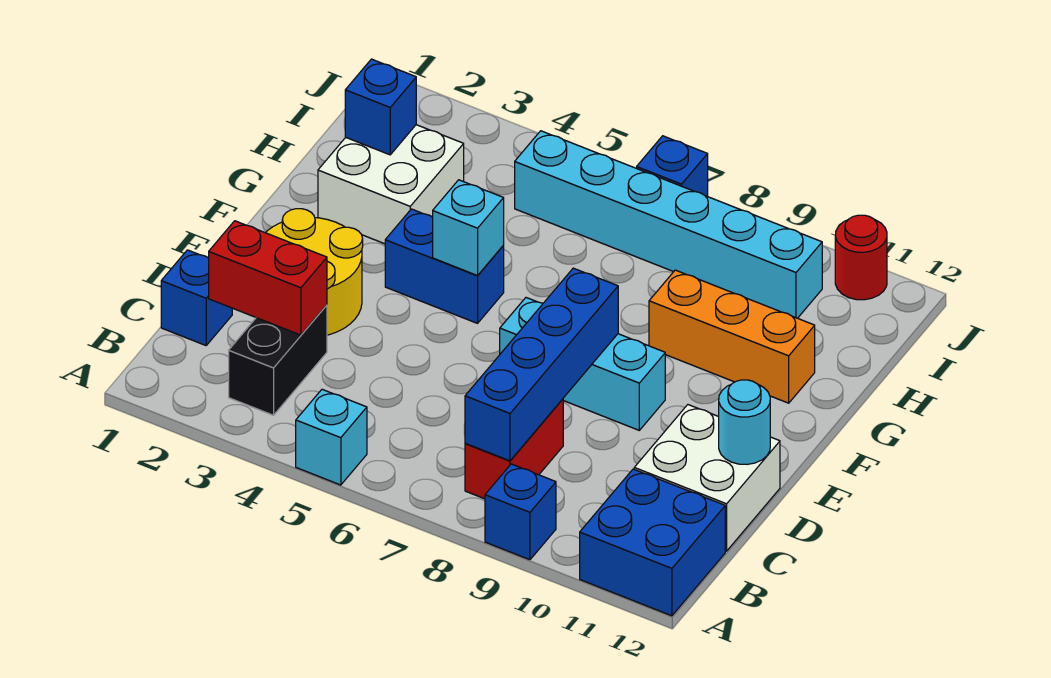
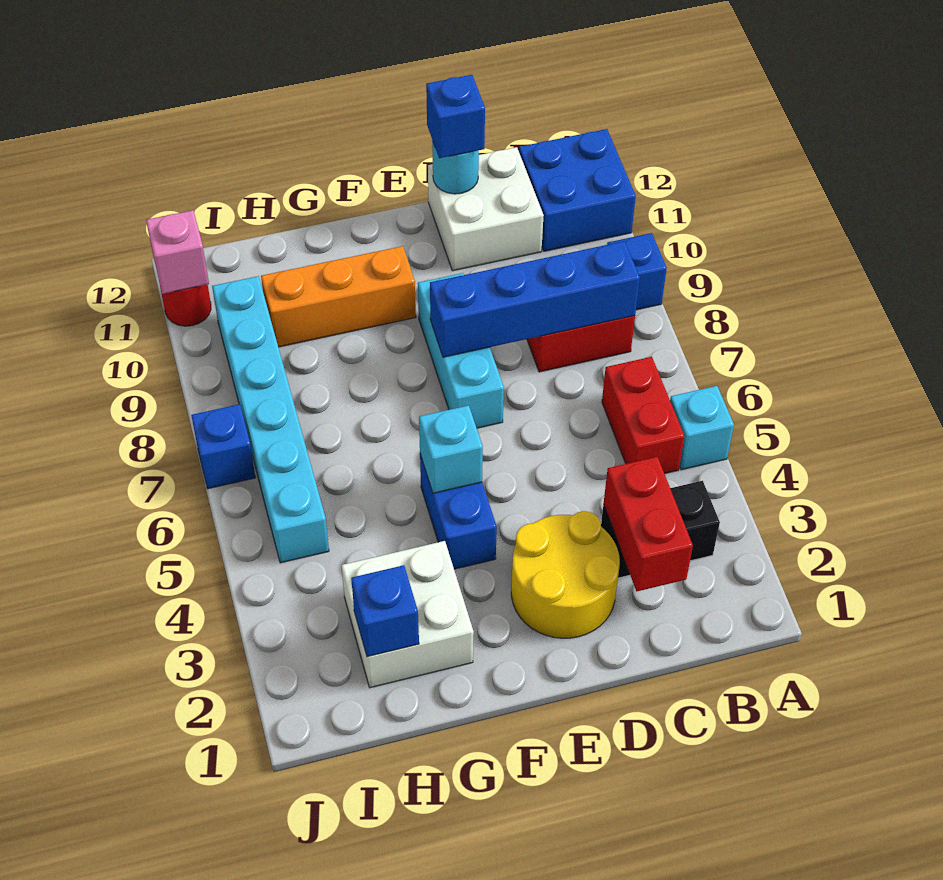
none -> red brick B5:B6 level 1
blue brick C1 level 1 -> blue brick D12 level 3
orange brick G9:G11 level 1 -> orange brick F10:H10 level 1
none -> pink brick J11 level 2

